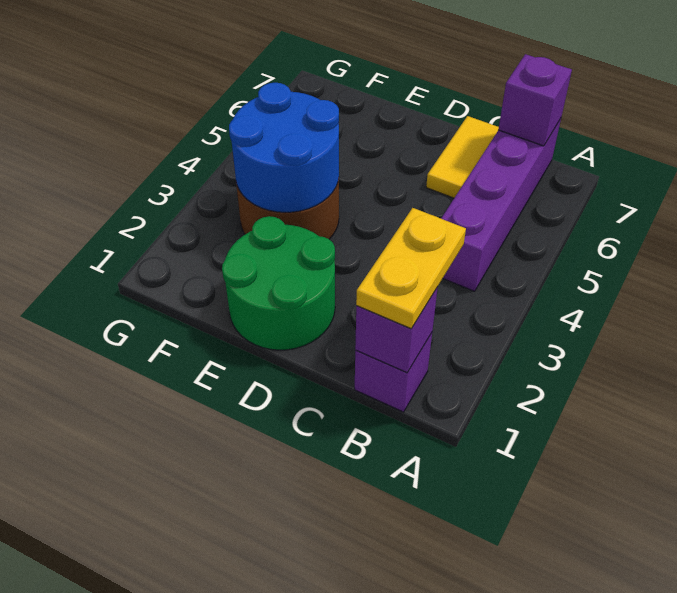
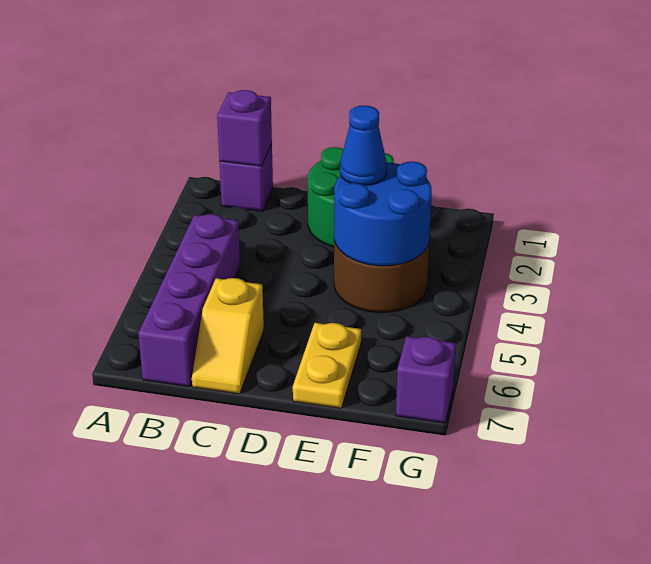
yellow plate B1:B2 level 3 -> yellow plate E6:E7 level 1
purple brick B7 level 2 -> purple brick G7 level 1
yellow tile C6:C7 level 1 -> yellow slope C6:C7 level 1 top 6
none -> blue cone E3 level 3

